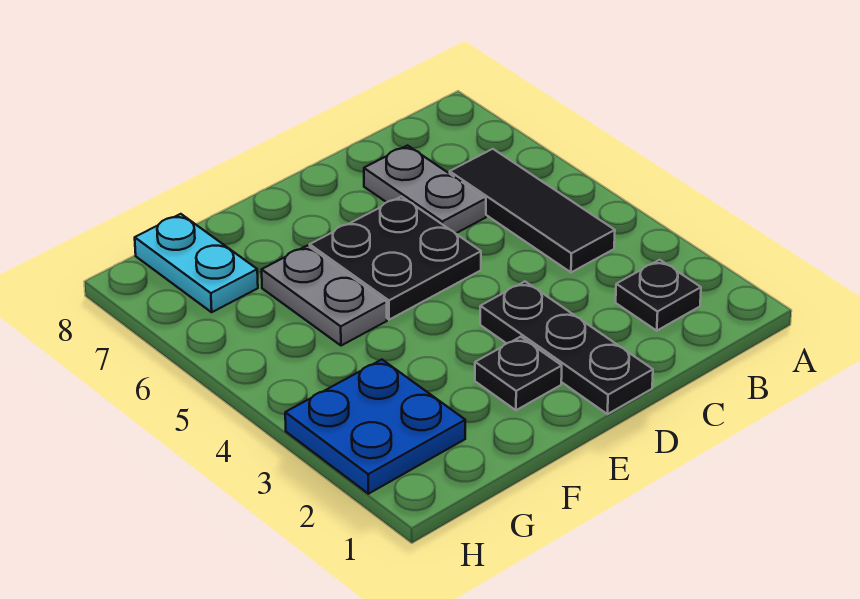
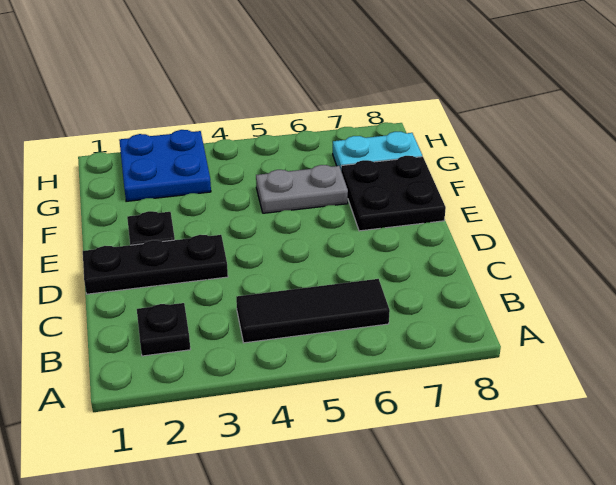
grey plate C6:C7 level 1 -> none
black plate D5:E6 level 1 -> black plate E7:F8 level 1

